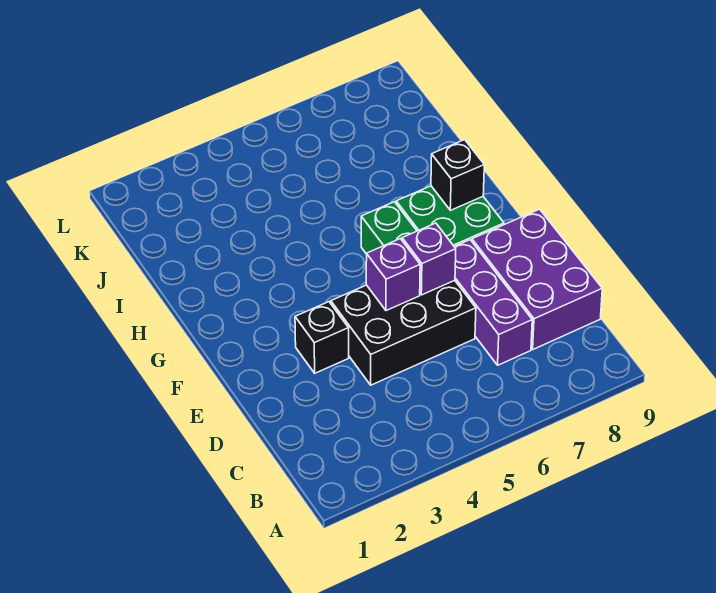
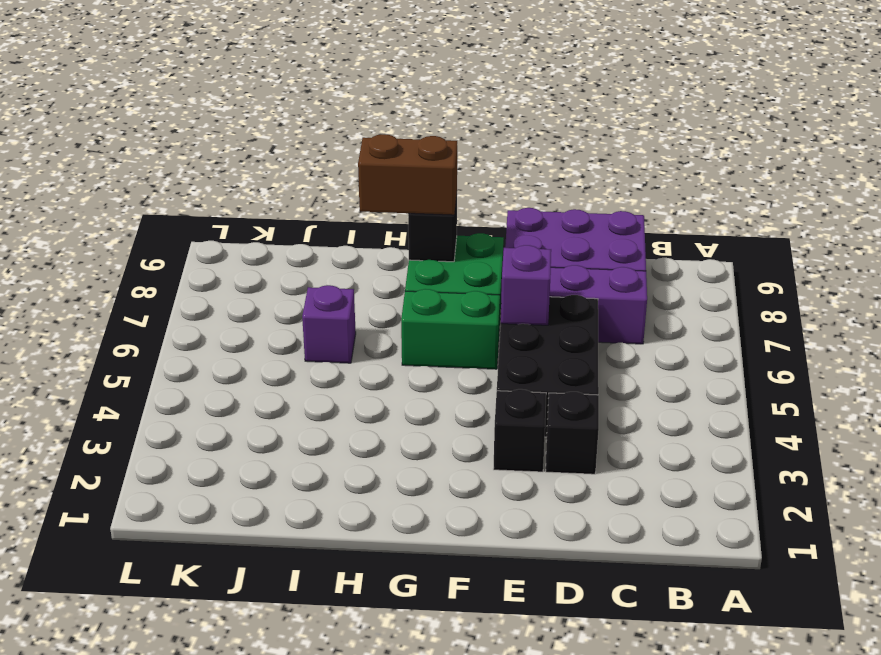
none -> black brick D3 level 1
purple brick E5 level 2 -> purple brick I6 level 1
none -> brown brick G8:H8 level 3

